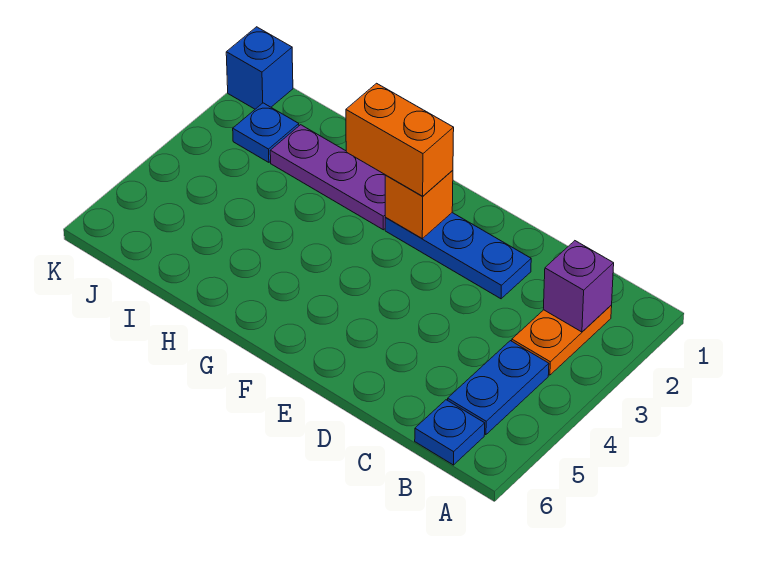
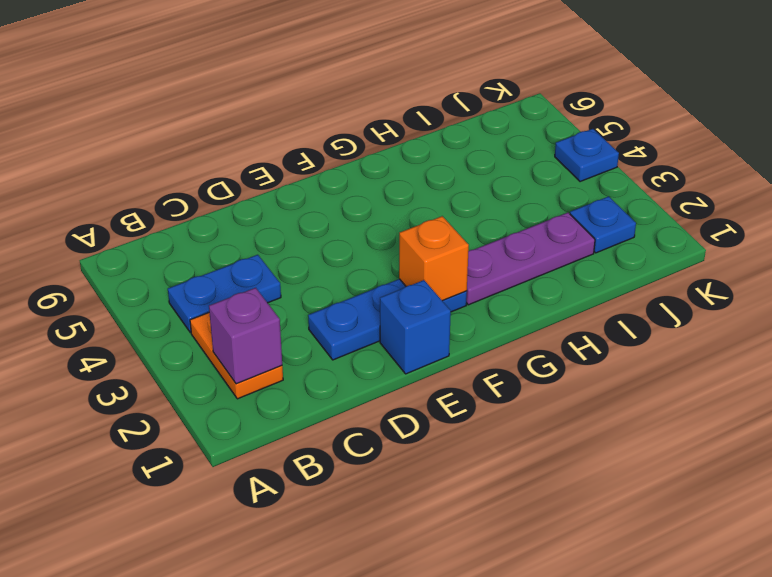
blue plate B4:B5 level 1 -> blue plate B4:C4 level 1
blue plate B6 level 1 -> blue plate K4 level 1
orange brick F2:G2 level 3 -> none
blue brick K1 level 1 -> blue brick E1 level 1

